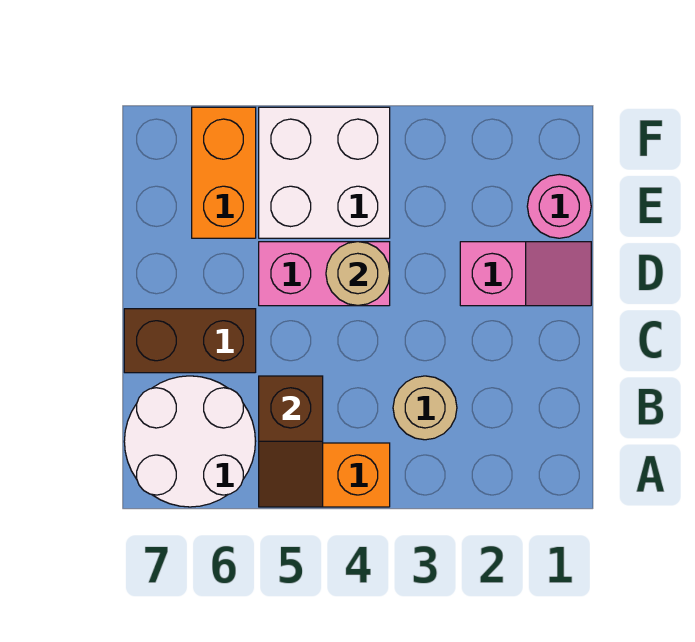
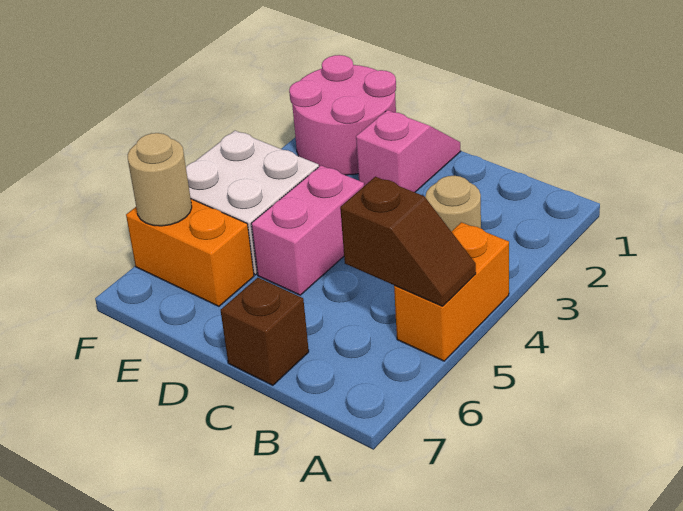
white round brick A6:B7 level 1 -> none
brown brick C6:C7 level 1 -> brown brick C7 level 1
tan round brick D4 level 2 -> tan round brick F6 level 2
pink round brick E1 level 1 -> pink round brick E1:F2 level 1

